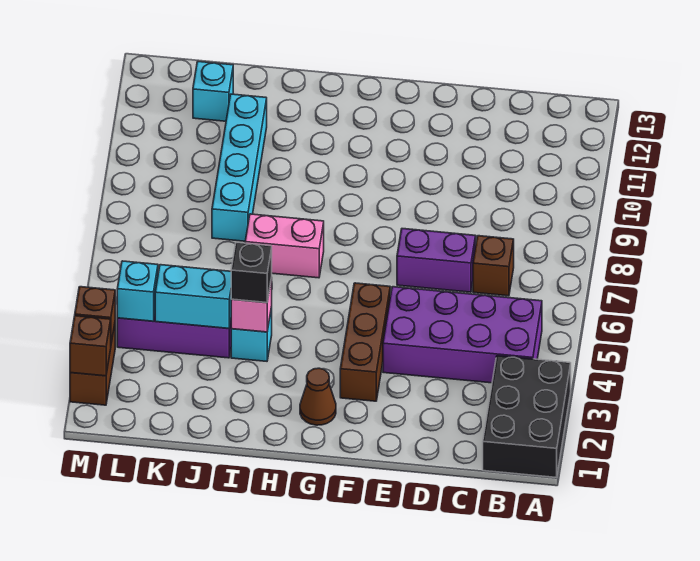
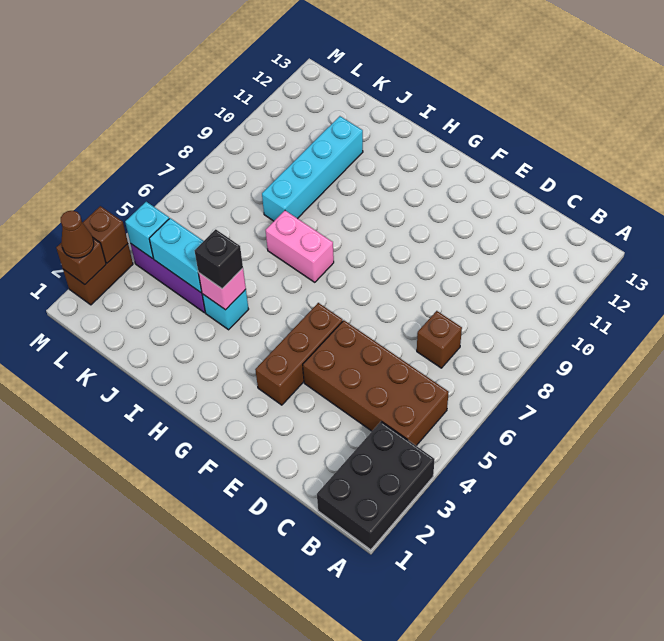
purple brick B4:E5 level 1 -> brown brick B4:E5 level 1
purple brick D7:E7 level 1 -> none
brown cone G2 level 1 -> brown cone M2 level 3
cyan brick K12 level 1 -> none

